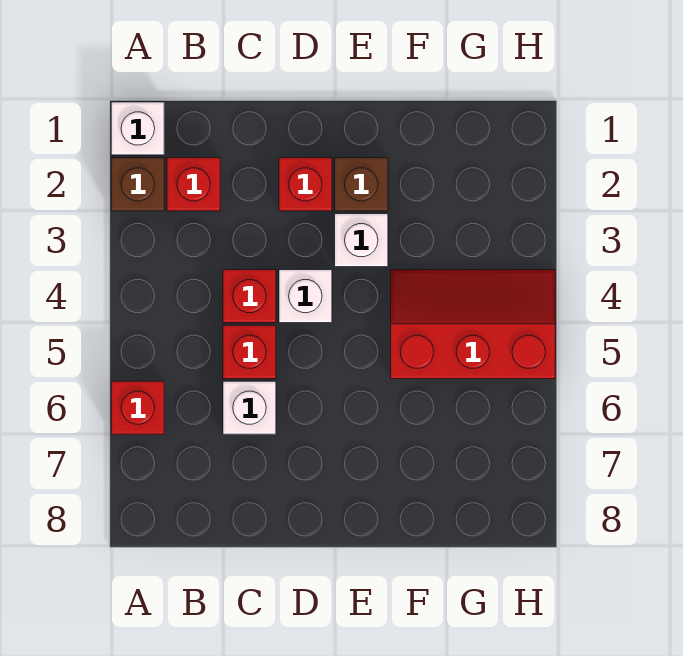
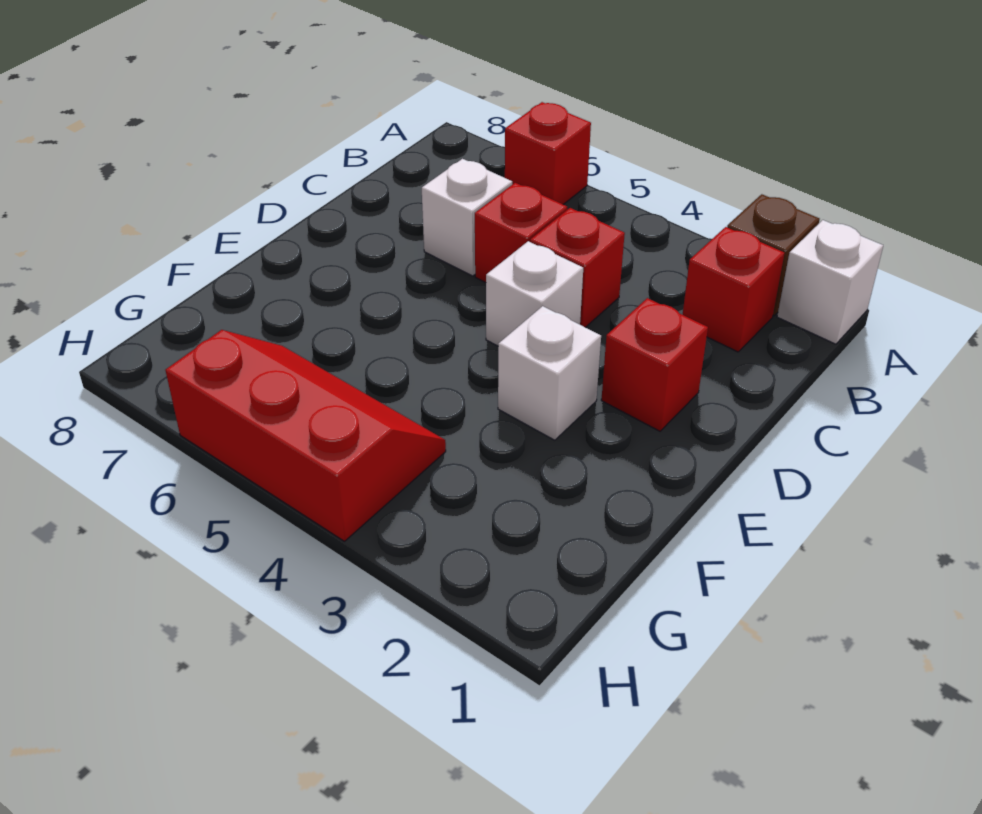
brown brick E2 level 1 -> none
red slope F4:H5 level 1 top 5 -> red slope G4:H6 level 1 top H

